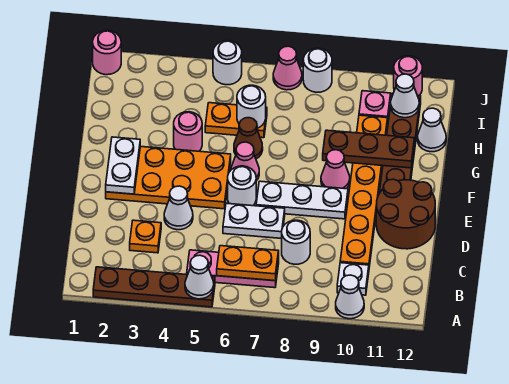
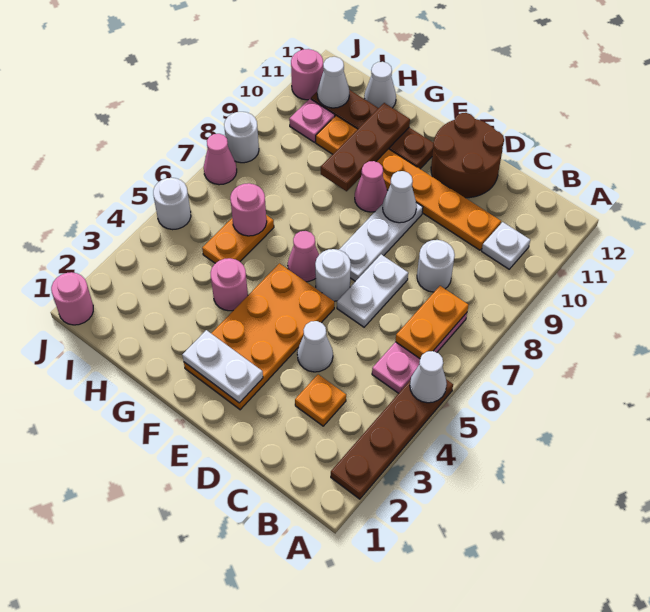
white cone A10 level 1 -> white cone E9 level 2
brown cone G6 level 1 -> none
white round brick H6 level 2 -> pink round brick H6 level 2

